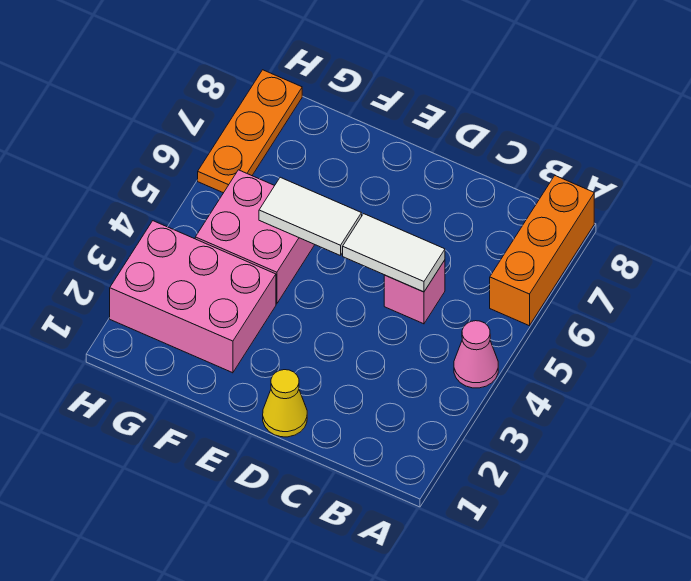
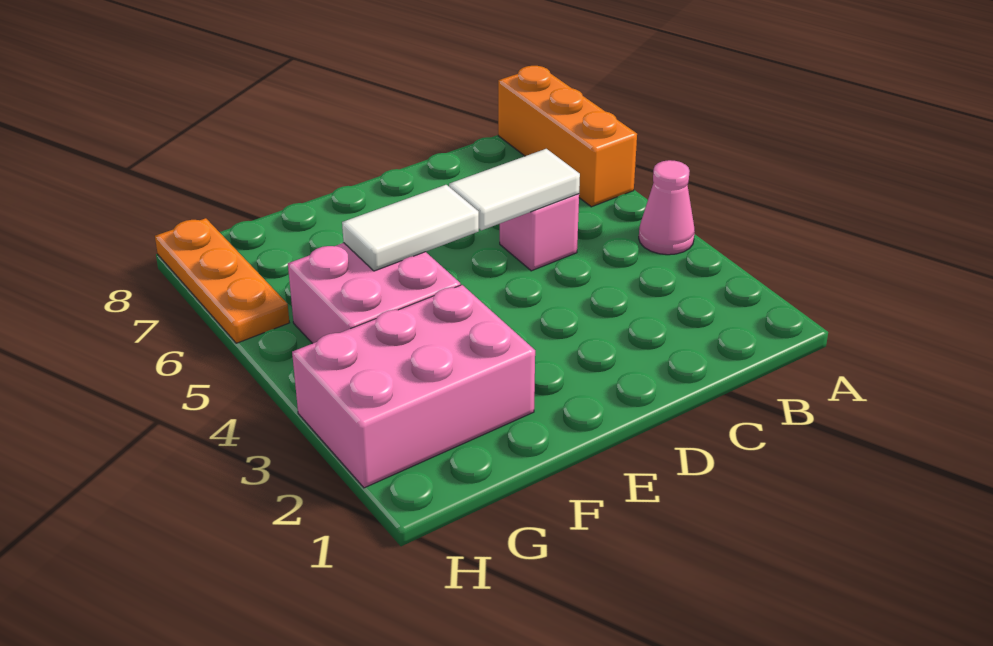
yellow cone D1 level 1 -> none

